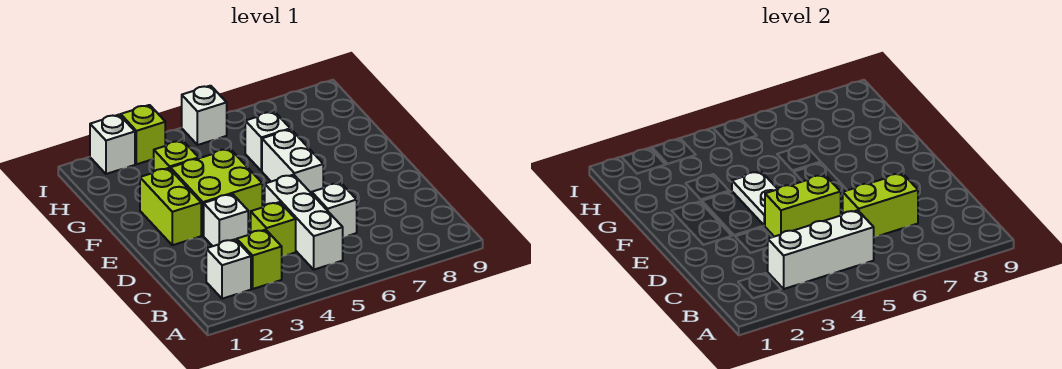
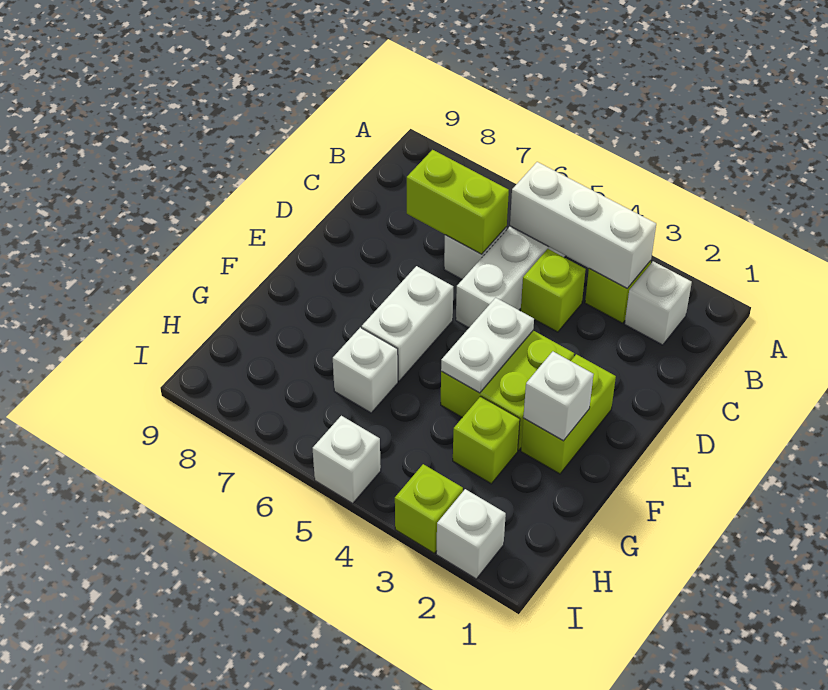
white brick D3 level 1 -> white brick F2 level 2
lime brick D4:D5 level 2 -> none

